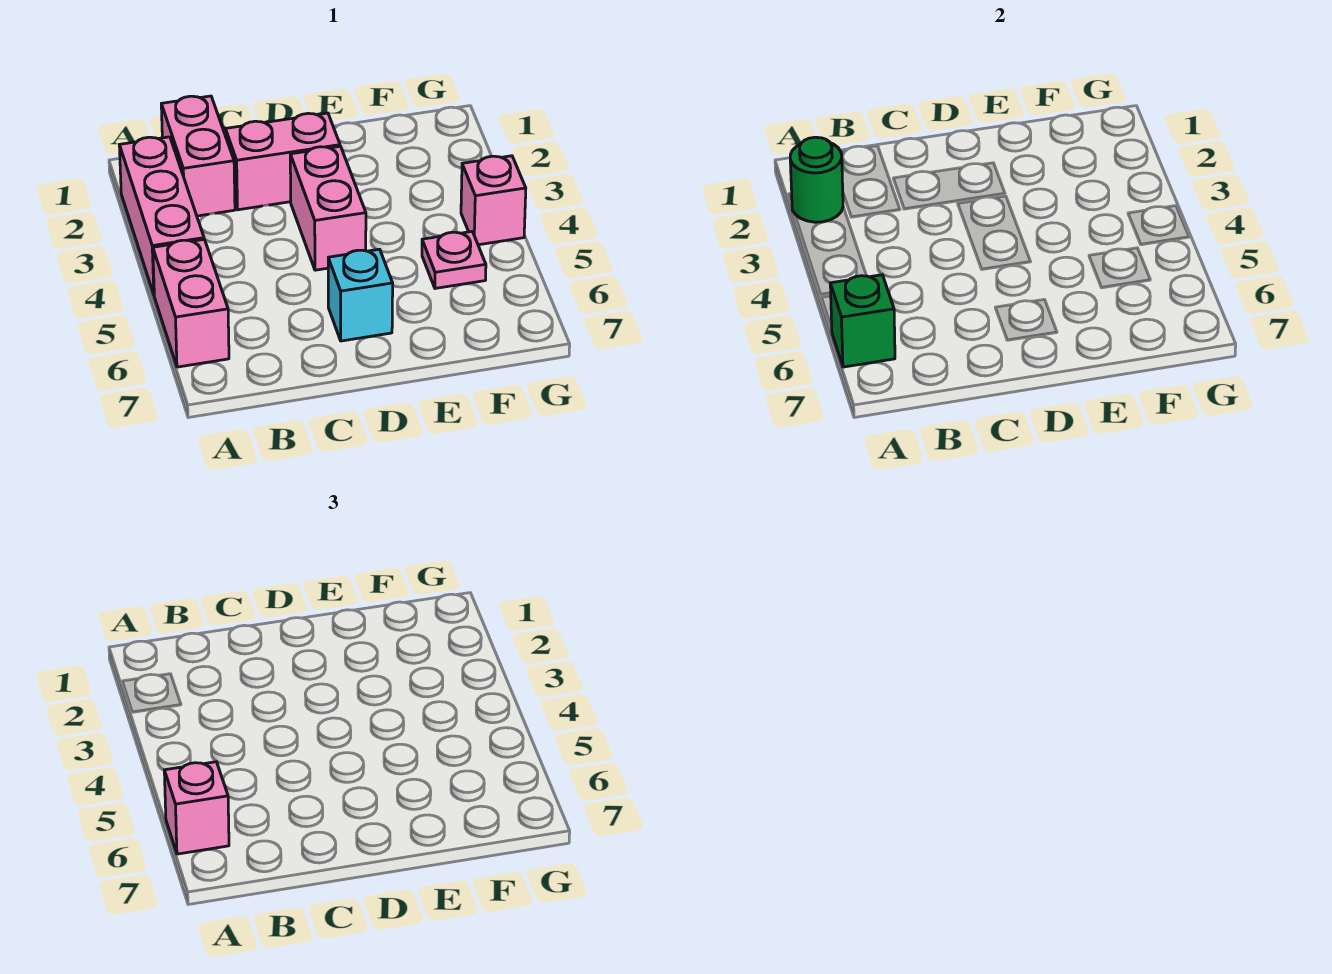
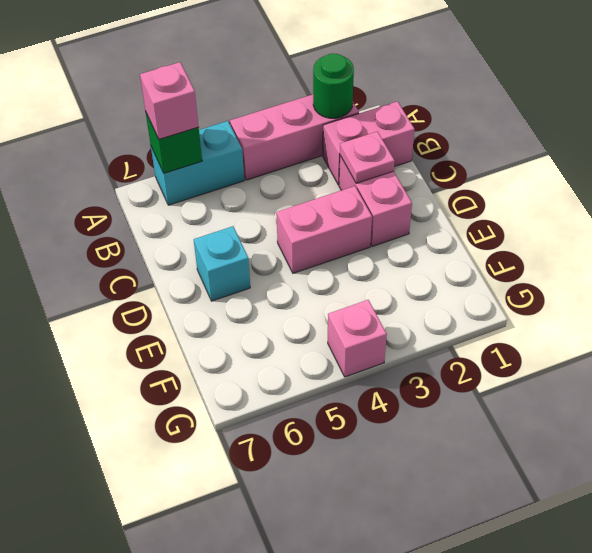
pink brick A5:A6 level 1 -> cyan brick A5:A6 level 1
pink plate F5 level 1 -> pink plate C2 level 2

